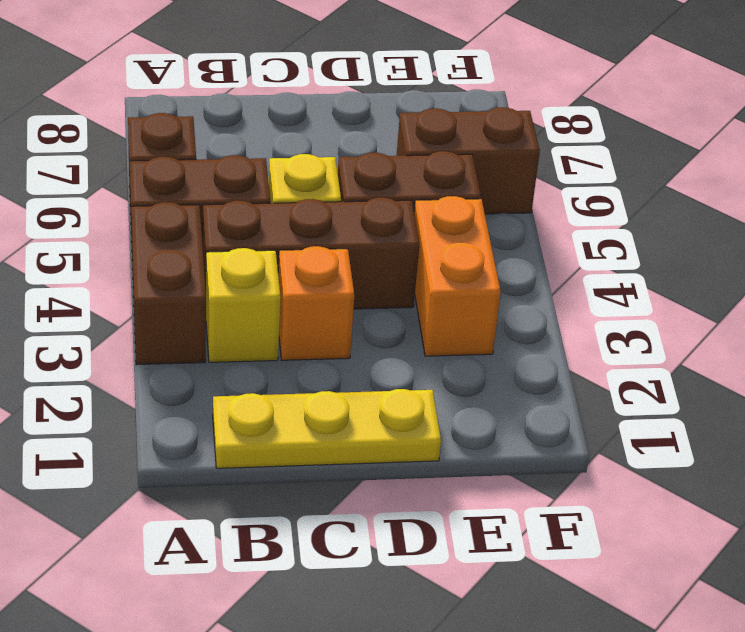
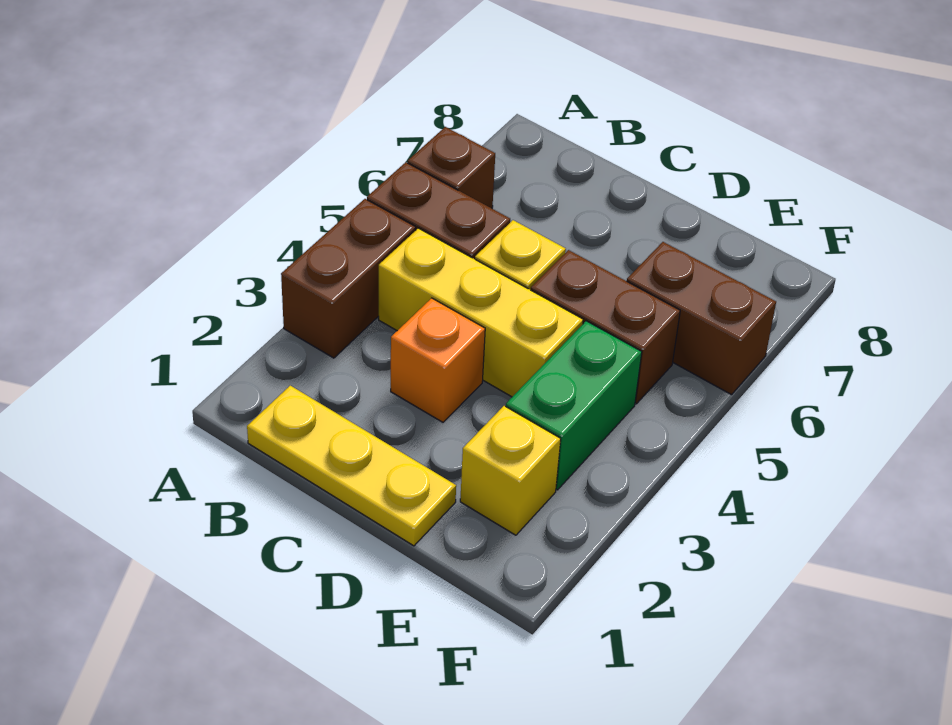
yellow brick B3 level 1 -> yellow brick E2 level 1
brown brick B4:D4 level 1 -> yellow brick B4:D4 level 1
orange brick E3:E4 level 1 -> green brick E3:E4 level 1

